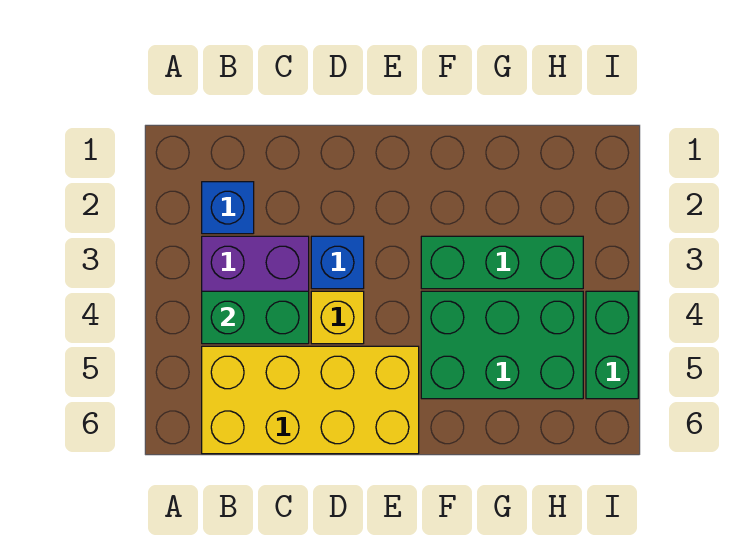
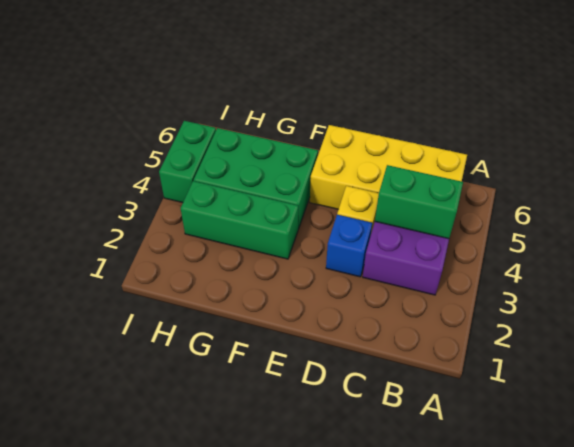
blue brick B2 level 1 -> none

